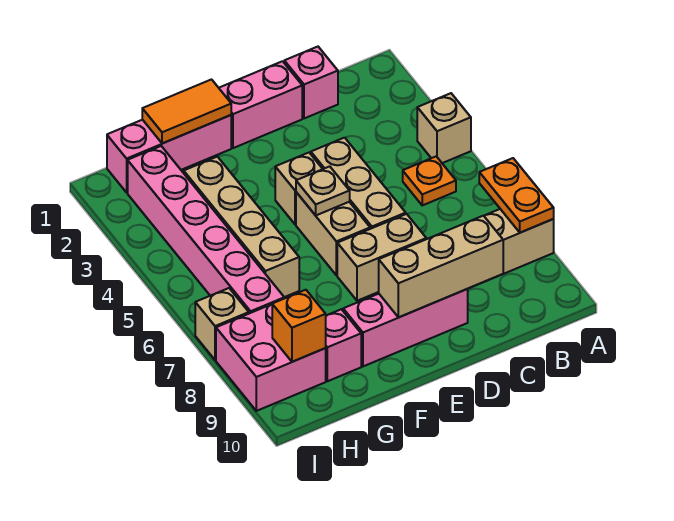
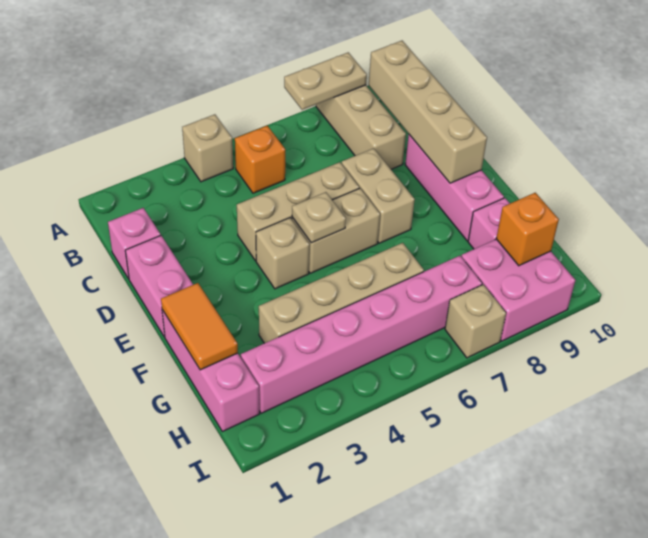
orange plate A7:A8 level 2 -> tan plate A7:A8 level 2
orange plate B5 level 1 -> orange brick B5 level 1
tan brick C9:E9 level 2 -> tan brick B9:E9 level 2

